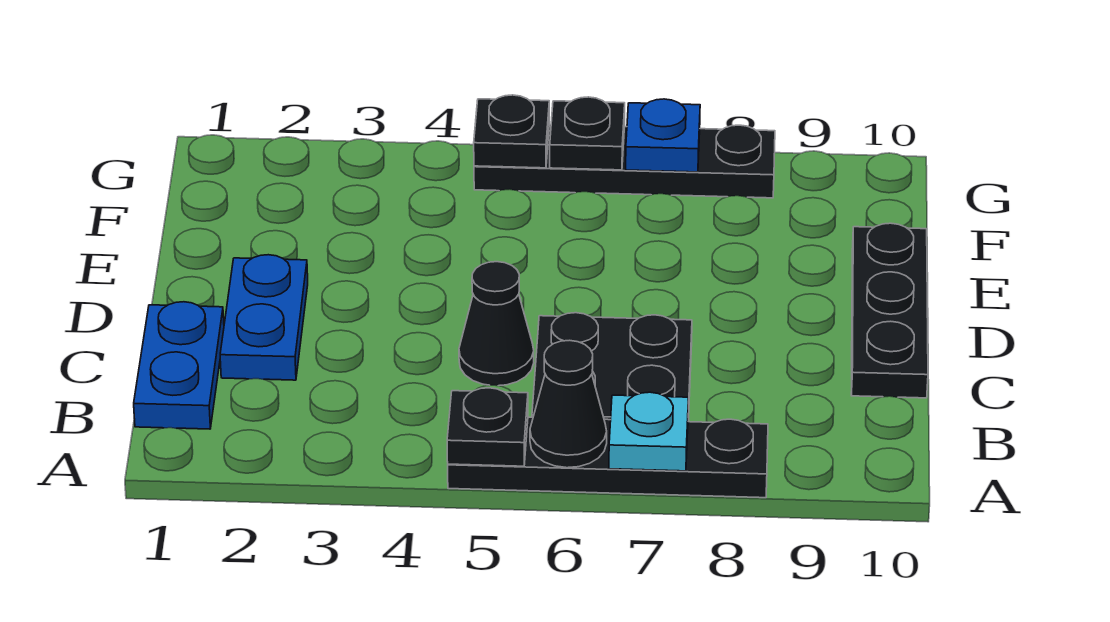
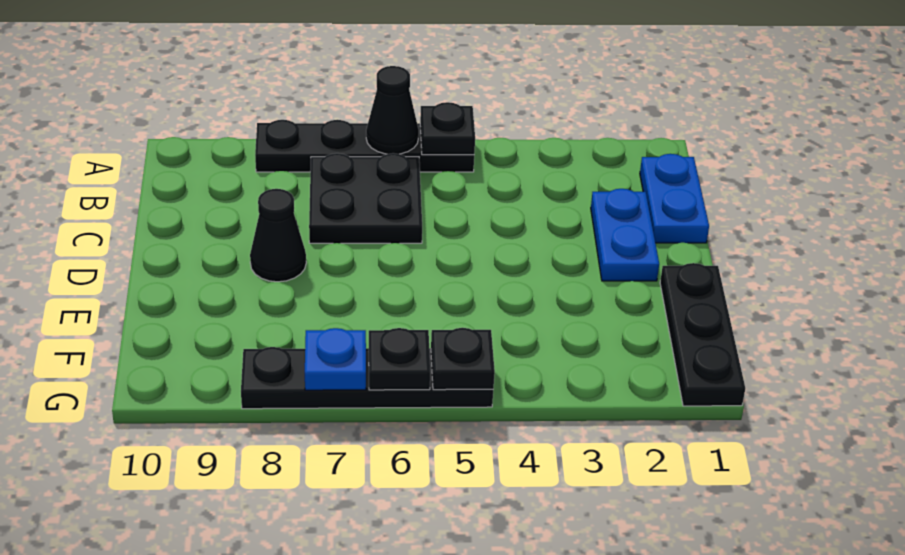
cyan plate A7 level 2 -> none
black cone C5 level 1 -> black cone D8 level 1
black plate C10:E10 level 1 -> black plate E1:G1 level 1

